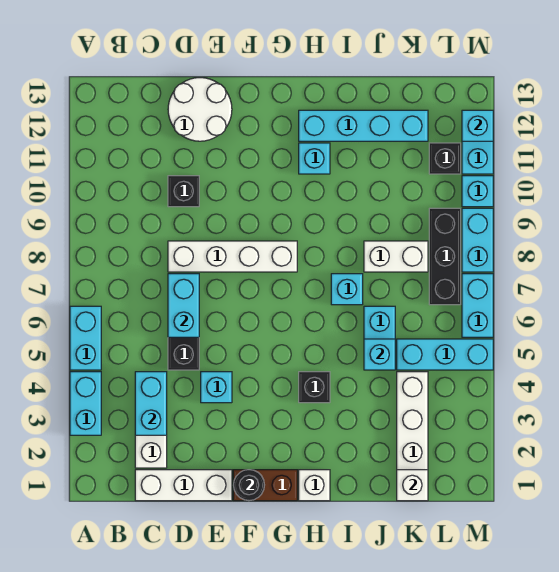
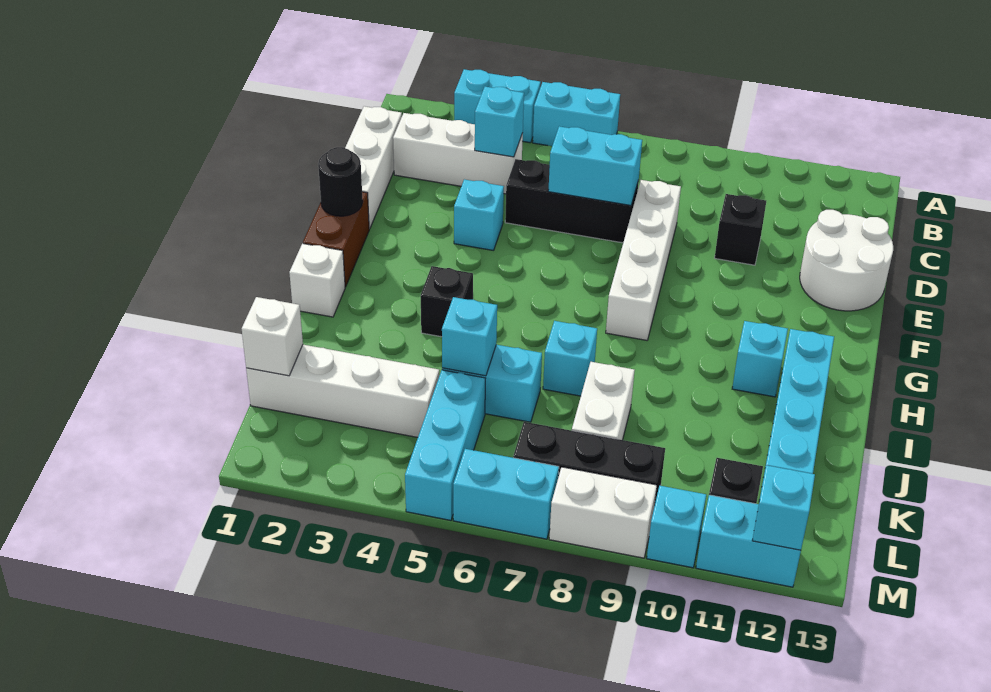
cyan brick C3:C4 level 2 -> cyan brick C4 level 2
cyan brick M8:M9 level 1 -> white brick M8:M9 level 1

